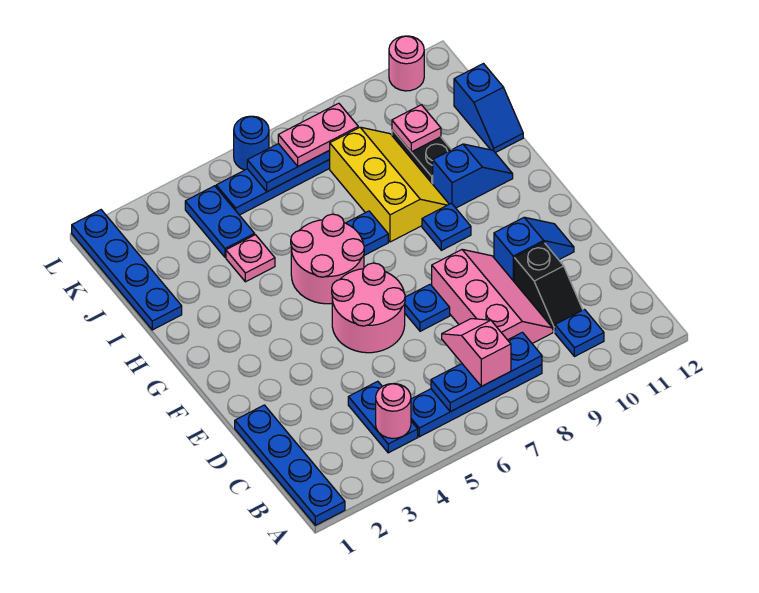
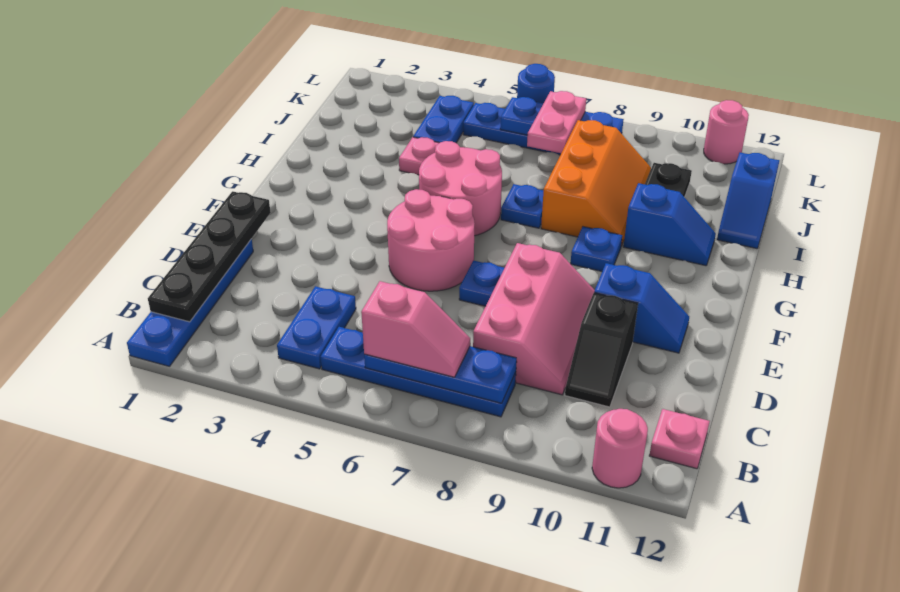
none -> black plate B1:E1 level 2
pink round brick B4 level 2 -> pink round brick A11 level 1
pink slope B7:C7 level 3 top B -> pink slope B6:B7 level 3 top 6
blue plate B10 level 1 -> none
yellow slope H8:J9 level 1 top 8 -> orange slope H8:J9 level 1 top 8
blue plate I1:L1 level 1 -> none
pink plate J10 level 2 -> pink plate B12 level 1
pink plate K7:K8 level 3 -> pink plate J7:K7 level 3

